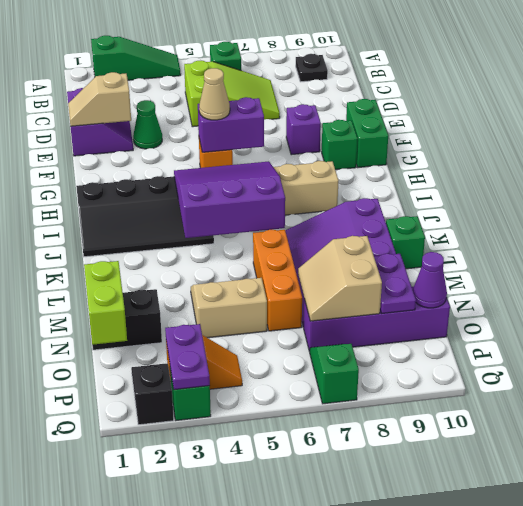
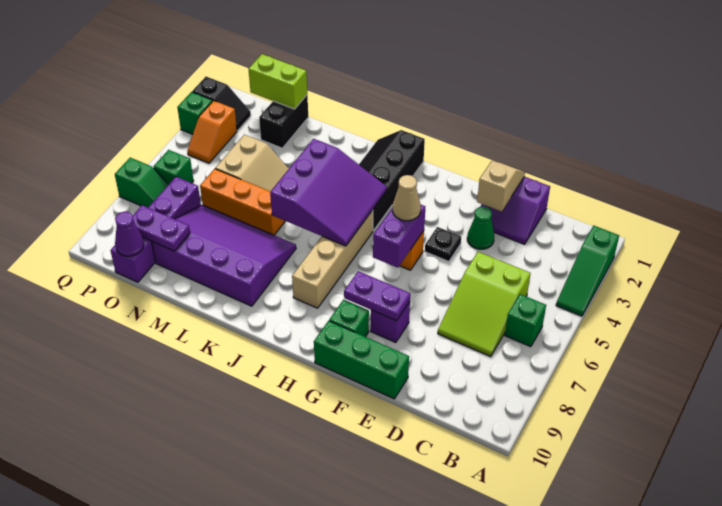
black plate B9 level 1 -> black plate F4 level 1
green brick F10:G10 level 1 -> green brick E10:G10 level 1
green brick L10 level 1 -> green brick P6 level 1
tan slope N7:O8 level 2 top 8 -> none
purple plate P3:Q3 level 2 -> purple plate F8:G8 level 2

